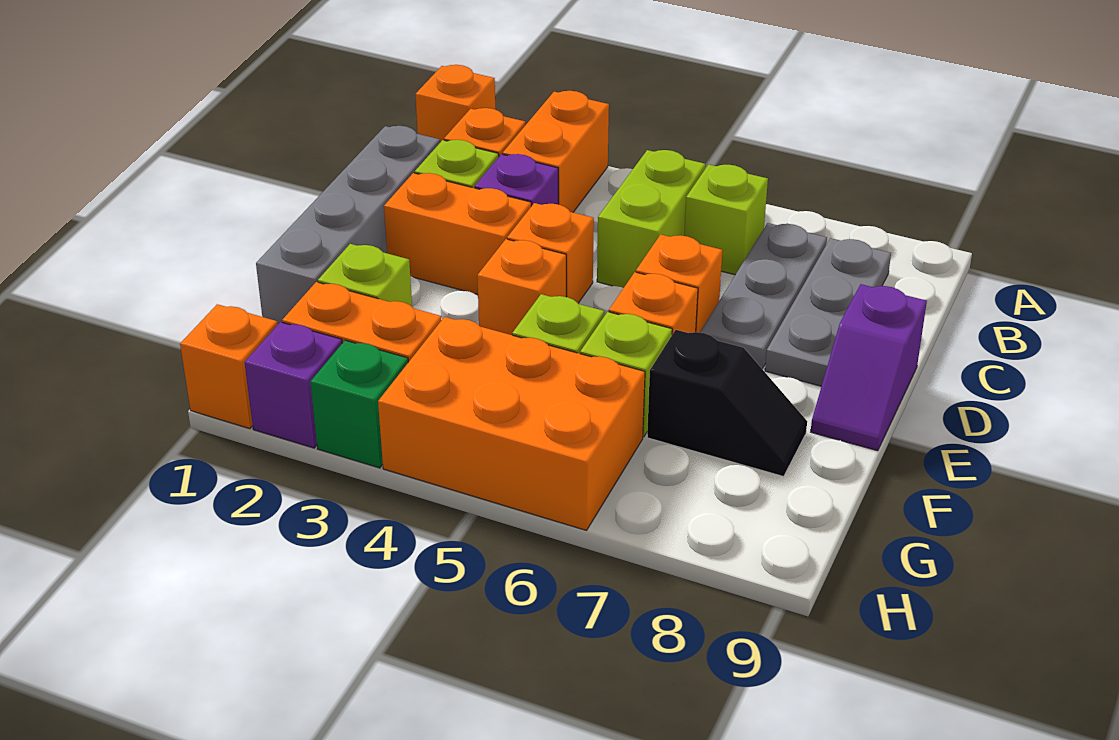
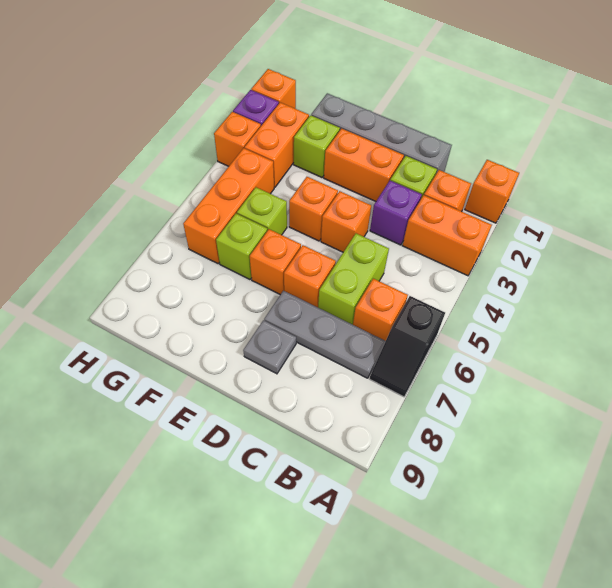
lime brick B5:C5 level 1 -> lime brick C5:C6 level 1
lime brick B6 level 1 -> orange brick B6 level 1
grey plate B8:D8 level 1 -> grey plate D8 level 1
orange brick D2:D3 level 1 -> orange brick D2:E2 level 1
purple slope D9:E9 level 1 top D -> none
black slope F7:F8 level 1 top 7 -> black slope A6:A7 level 1 top 6
orange brick G4:H6 level 1 -> orange brick G4:G6 level 1
green brick H3 level 1 -> orange brick H3 level 1

